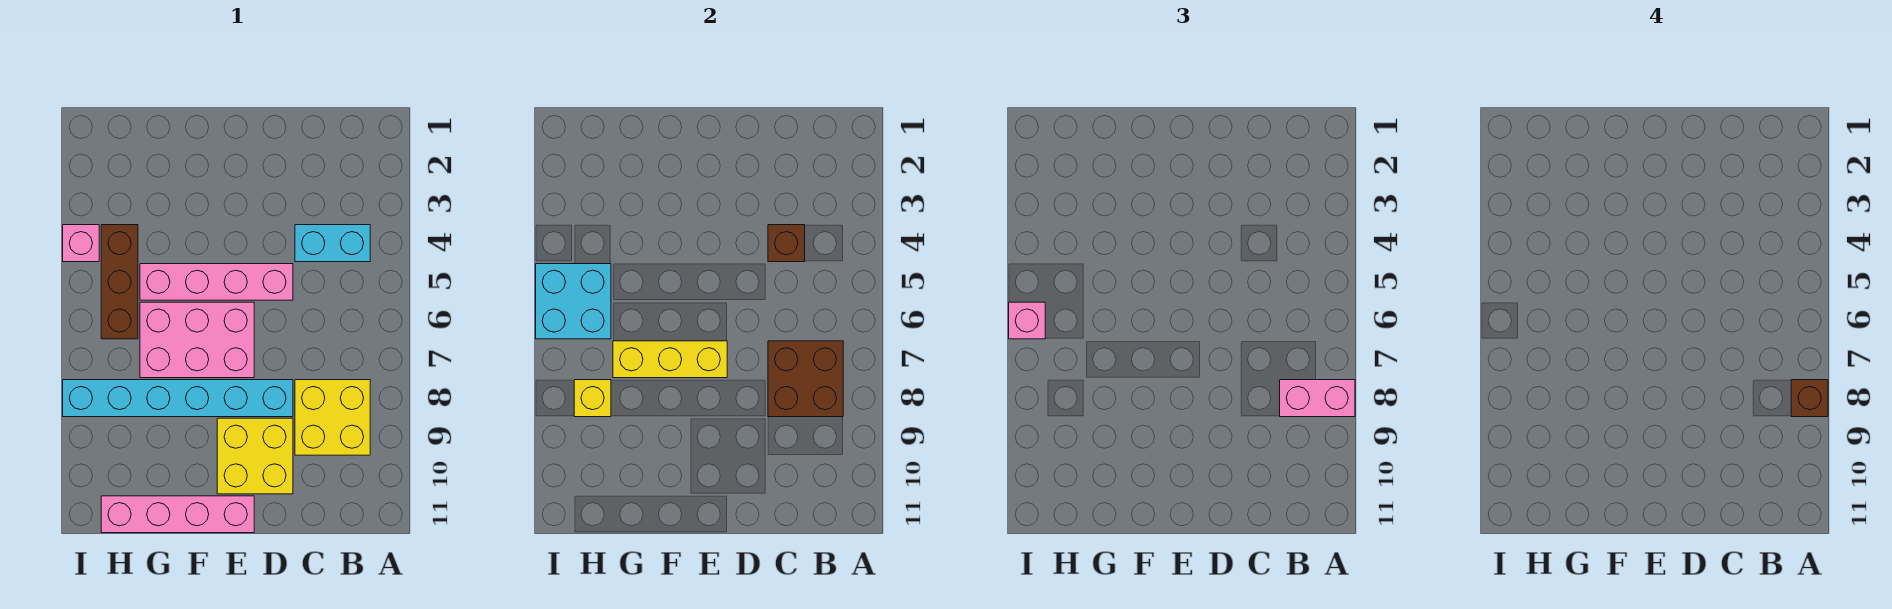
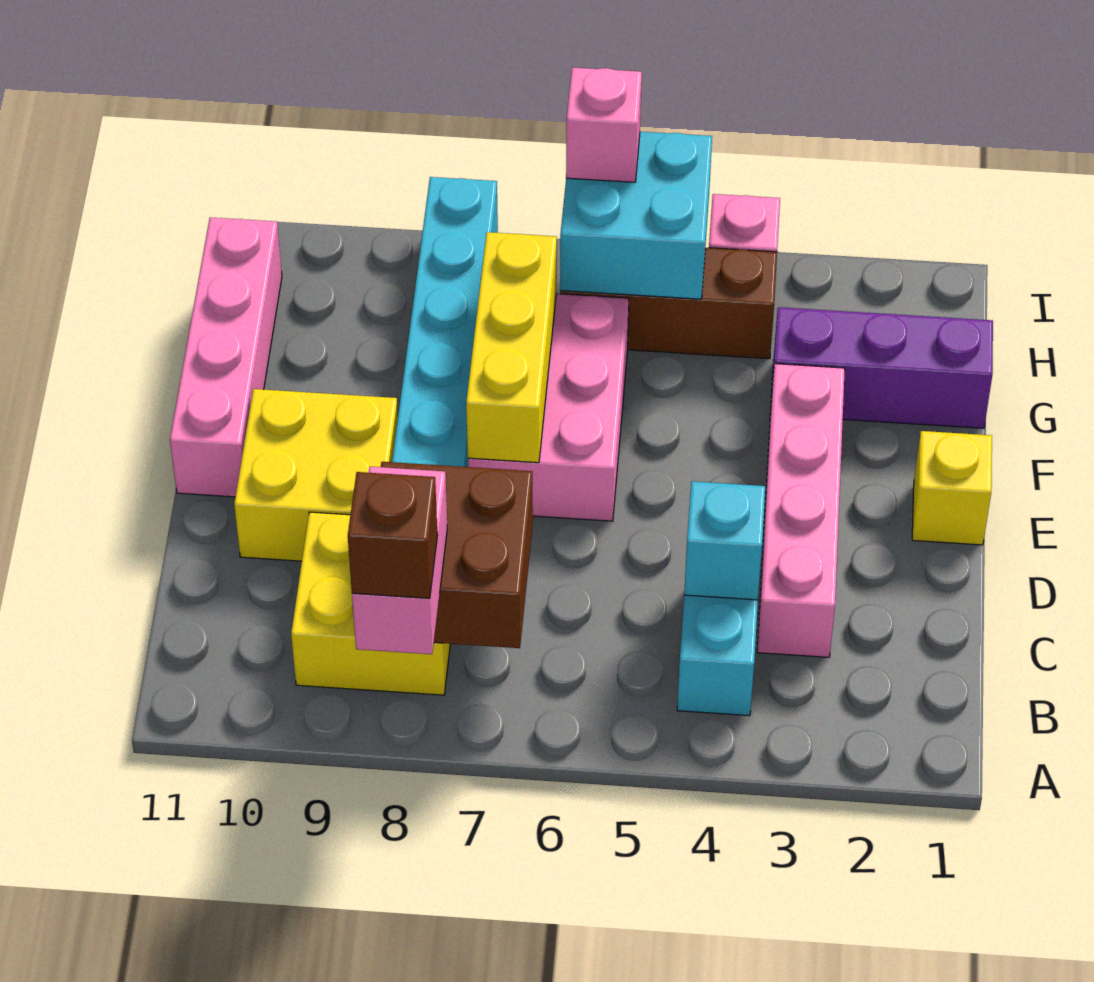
brown brick C4 level 2 -> cyan brick C4 level 2
pink brick D5:G5 level 1 -> pink brick C3:F3 level 1
none -> purple brick G1:G3 level 1
yellow brick H8 level 2 -> yellow brick E1 level 1

